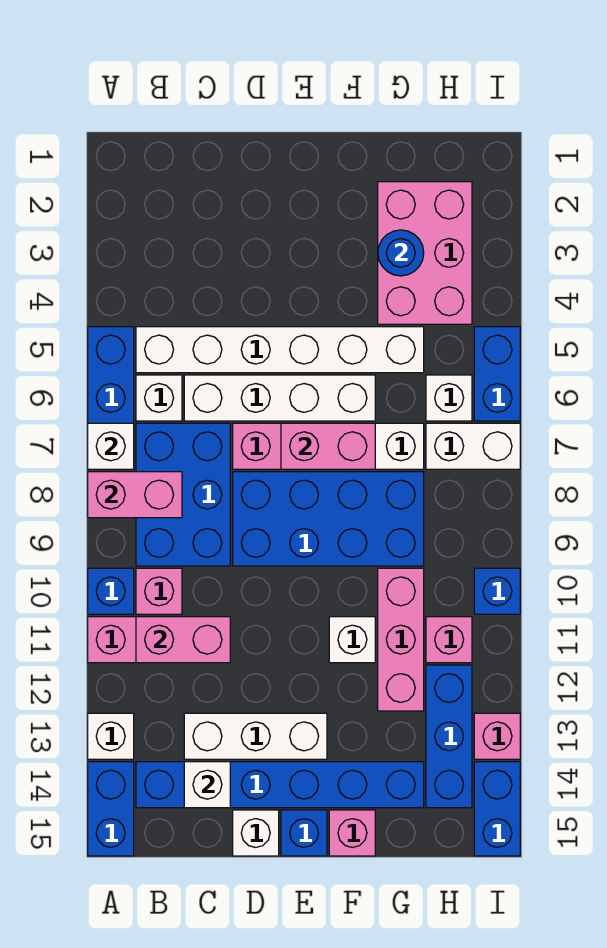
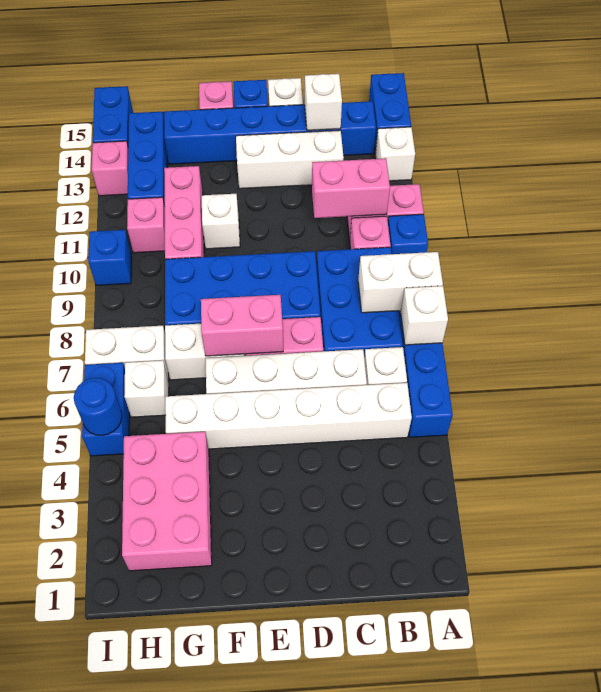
pink brick A8:B8 level 2 -> white brick A8:B8 level 2
blue round brick G3 level 2 -> blue round brick I5 level 2

